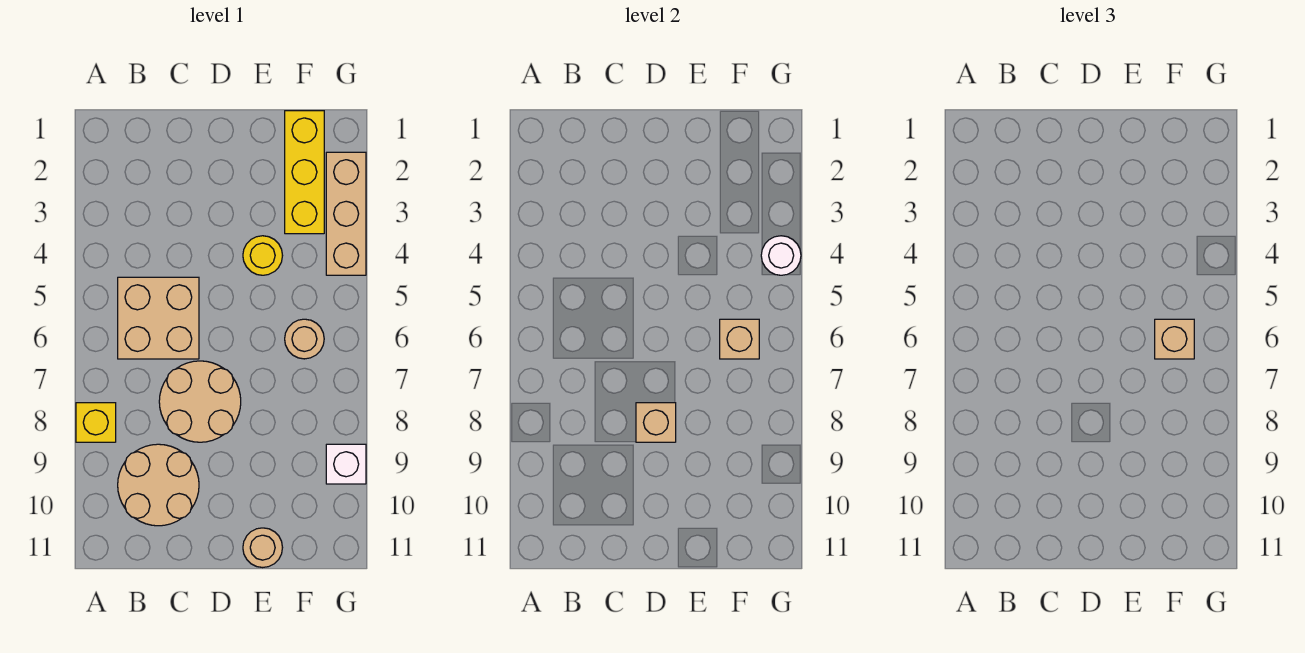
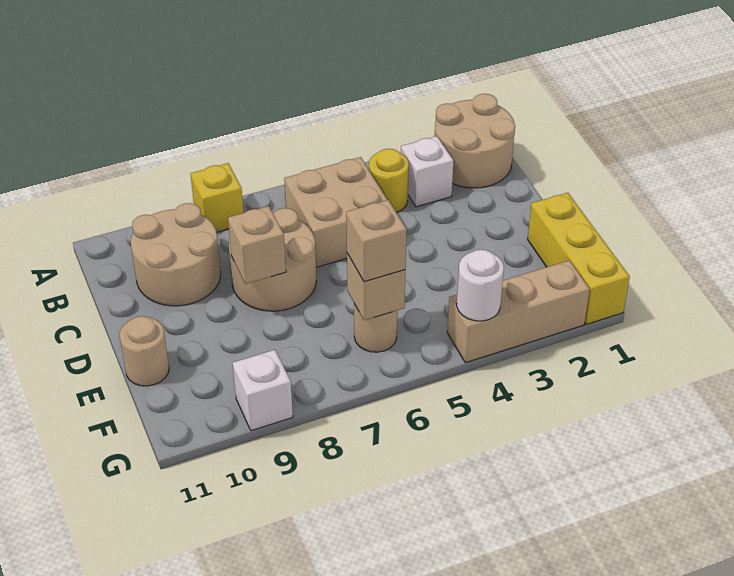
none -> tan round brick A1:B2 level 1
none -> white brick B3 level 1
yellow round brick E4 level 1 -> yellow round brick B4 level 1
yellow brick F1:F3 level 1 -> yellow brick E1:G1 level 1

